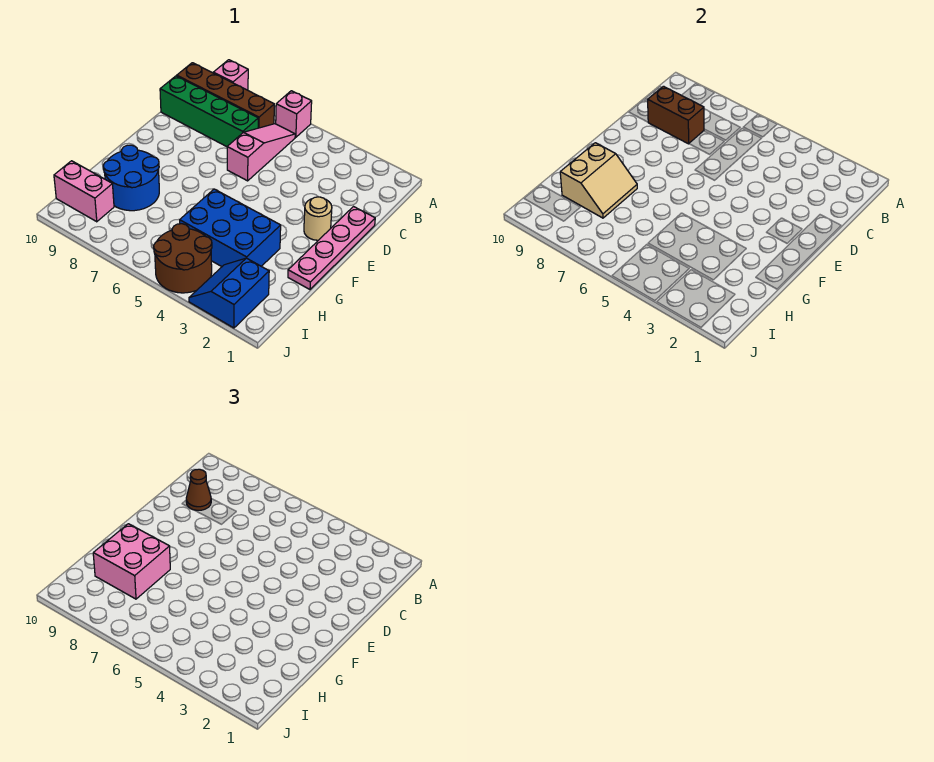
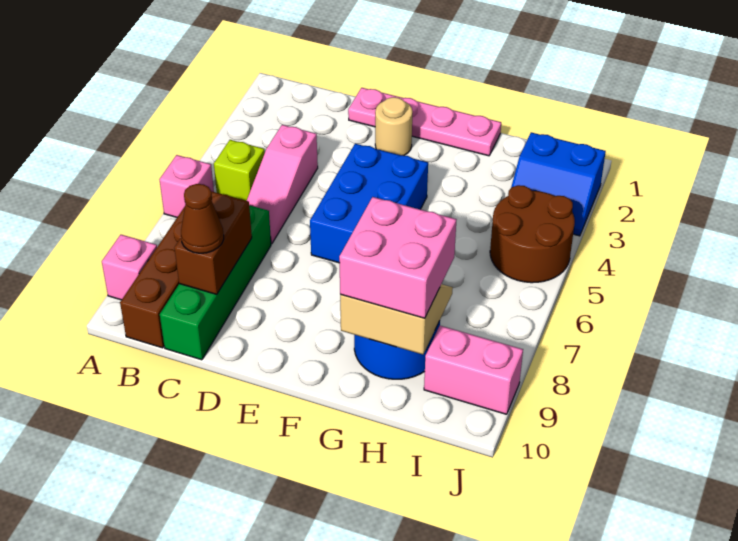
none -> lime brick B5 level 1
pink slope B6:D6 level 1 top D -> pink slope C4:C6 level 1 top 4
blue brick G3:H5 level 1 -> blue brick E4:F6 level 1
pink brick I9:I10 level 1 -> pink brick I9:J9 level 1

